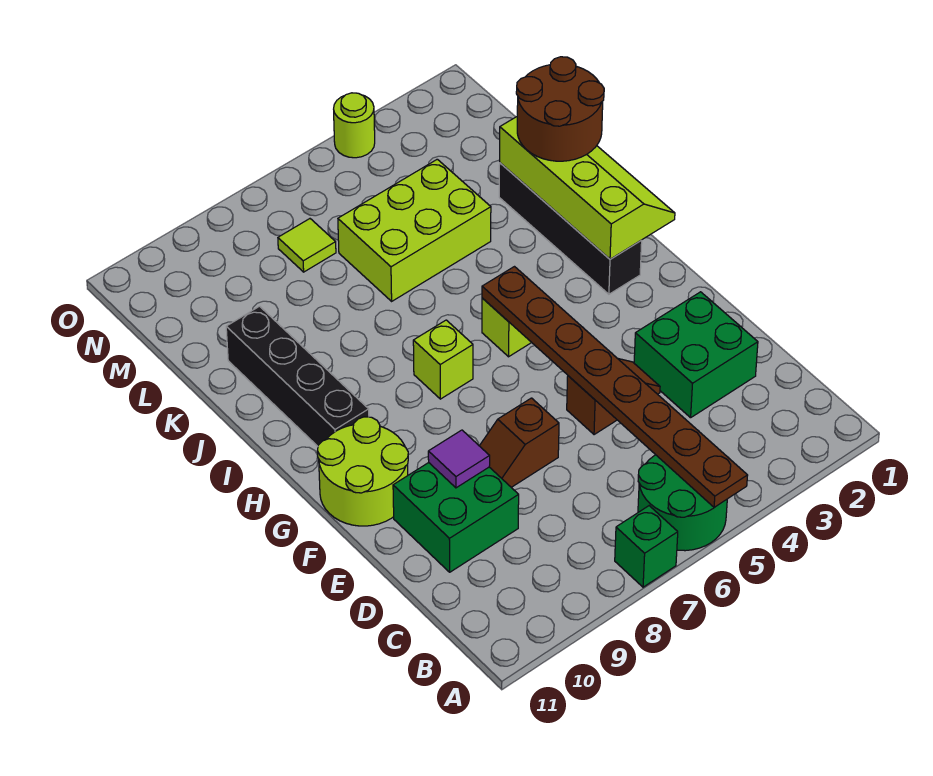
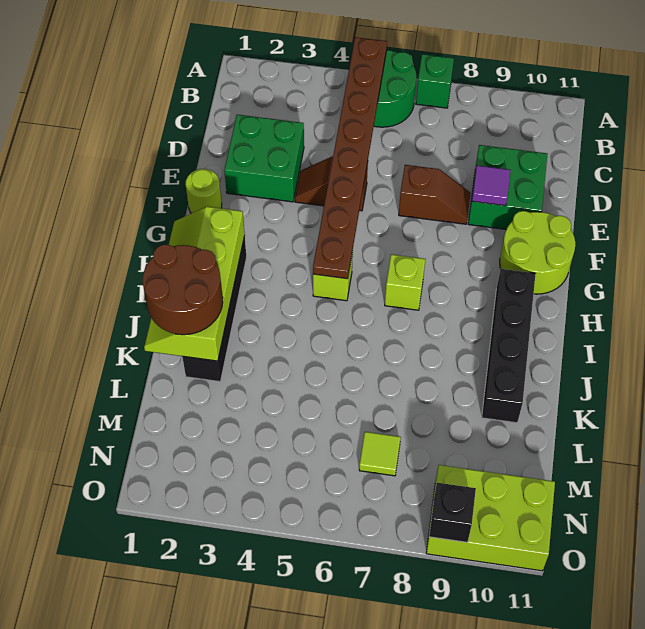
lime brick K4:L6 level 1 -> lime brick N9:O11 level 1
lime round brick O4 level 1 -> lime round brick F1 level 1
none -> black brick O9 level 2

